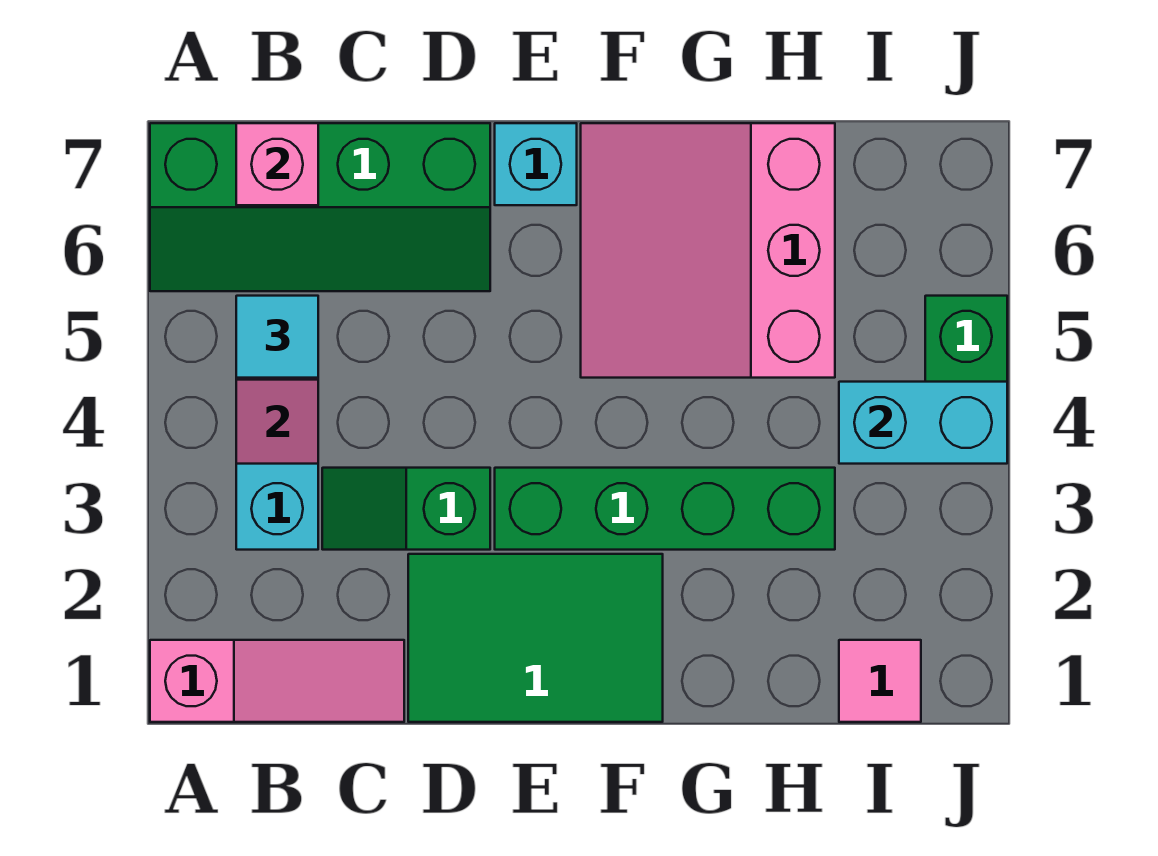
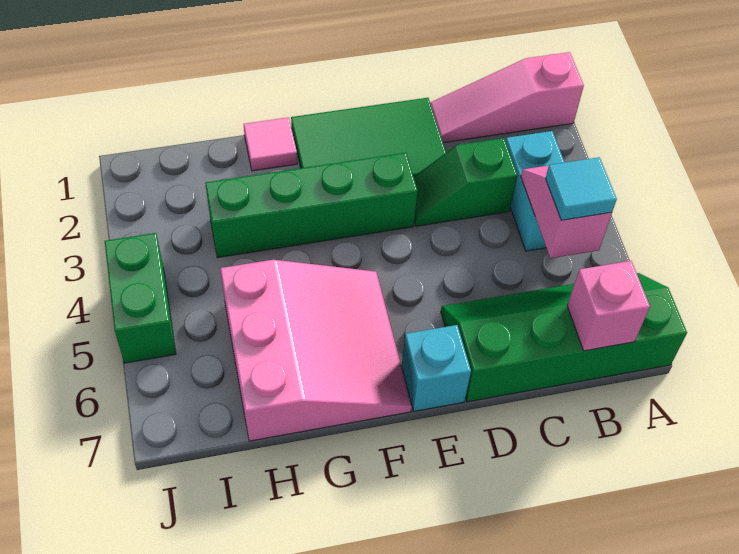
green slope C3:D3 level 1 top D -> green slope C3:D3 level 1 top C
pink tile I1 level 1 -> pink tile G1 level 1
cyan brick I4:J4 level 2 -> none

